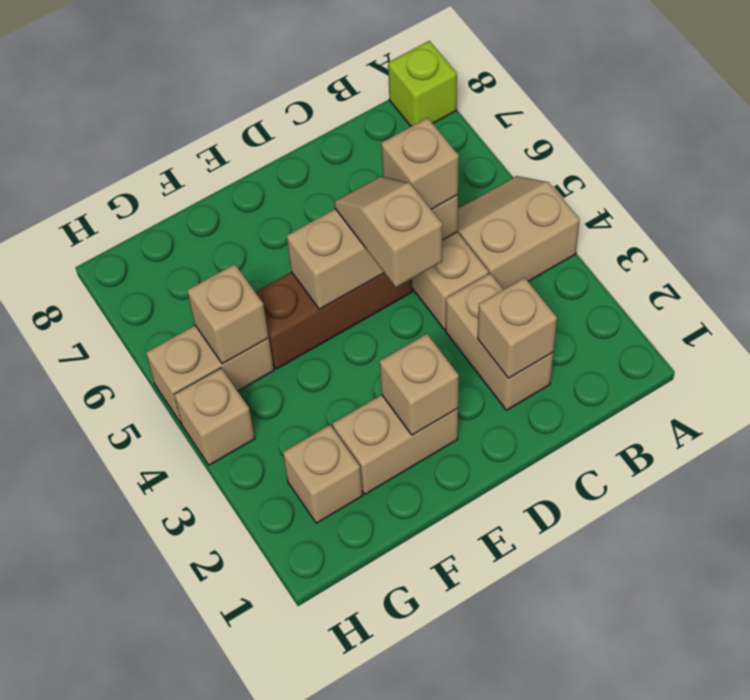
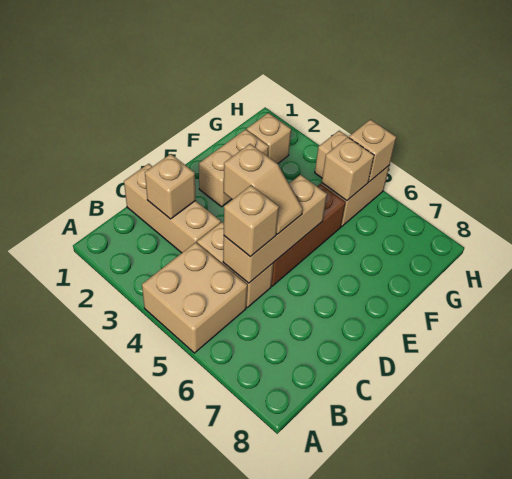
tan slope A4:B5 level 1 top 4 -> tan brick A4:B5 level 1
lime brick A8 level 1 -> none
tan brick C2:C3 level 1 -> tan brick C1:C3 level 1
tan brick E2 level 2 -> tan brick H5 level 2

